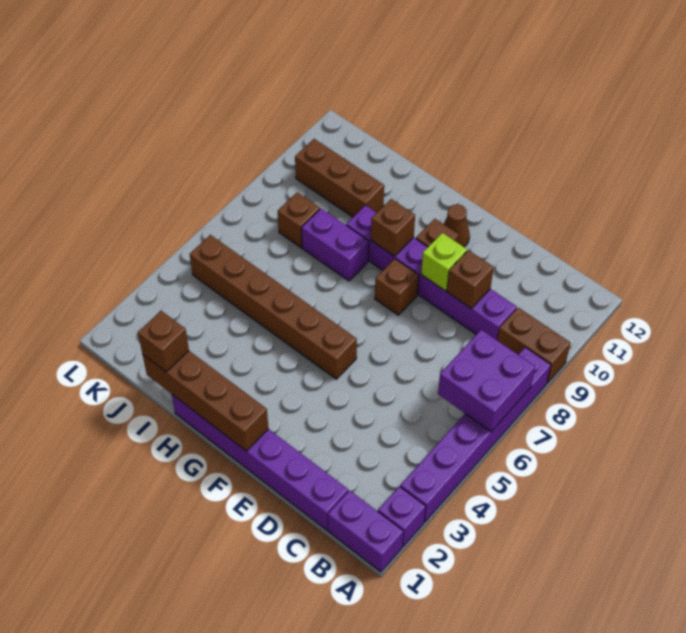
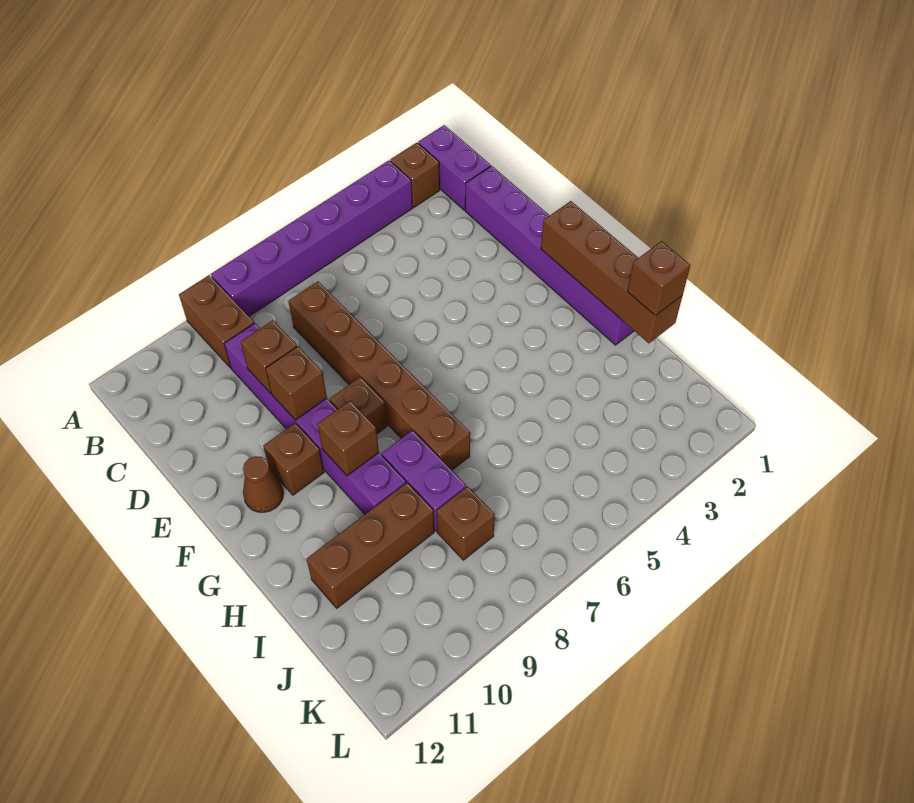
purple brick A2 level 1 -> brown brick A2 level 1
purple brick A6:B7 level 2 -> none
lime brick E9 level 2 -> brown brick E9 level 2
brown brick F5:K5 level 1 -> brown brick C7:H7 level 1
brown brick I10:K10 level 1 -> brown brick I9:I11 level 1

